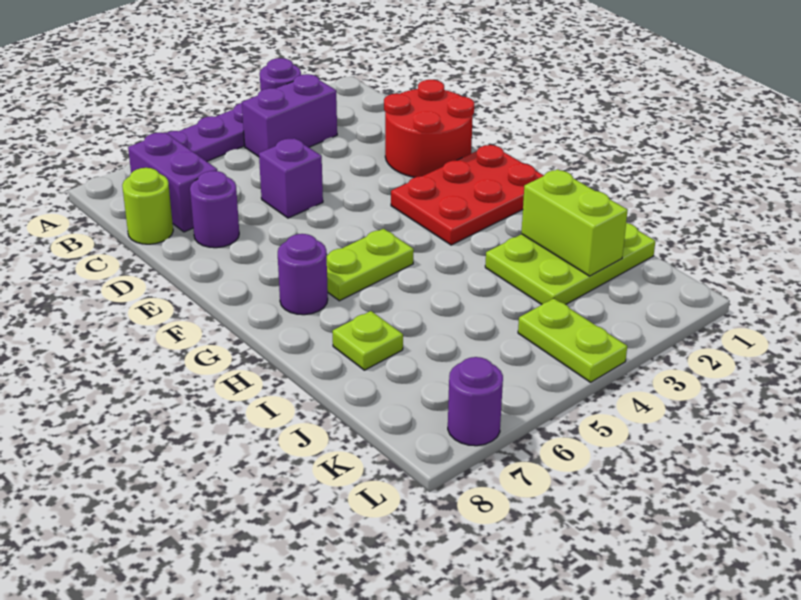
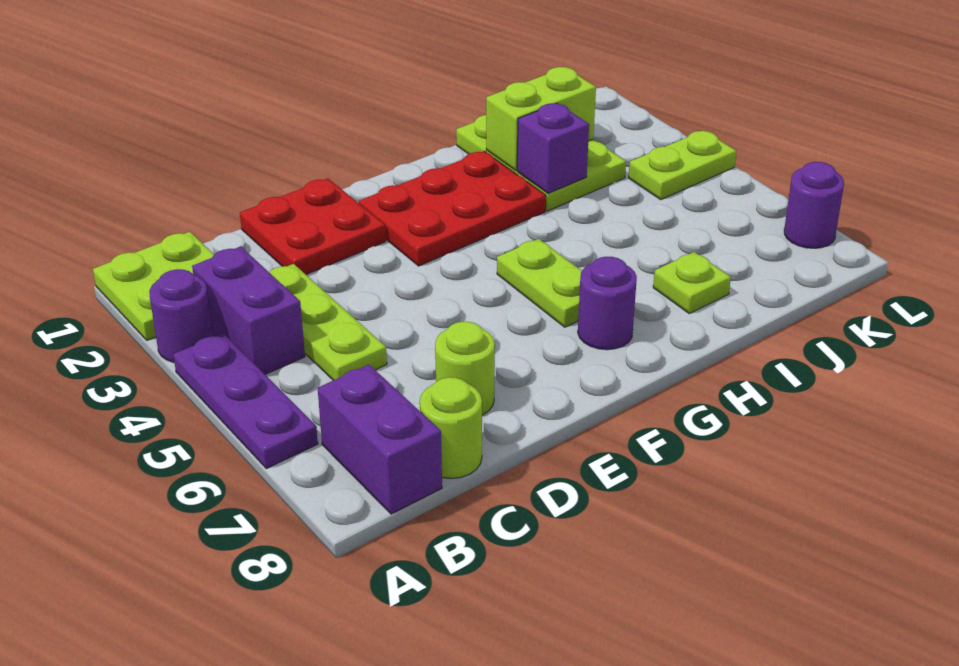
none -> lime plate A1:B2 level 1
purple brick B7:C7 level 1 -> purple brick B7:B8 level 1
none -> lime plate C3:C5 level 1
red round brick D1:E2 level 1 -> red plate D1:E2 level 1
purple brick D5 level 1 -> purple brick I3 level 2
purple round brick D7 level 1 -> lime round brick D7 level 1
red plate F1:G3 level 1 -> red plate F2:H3 level 1

